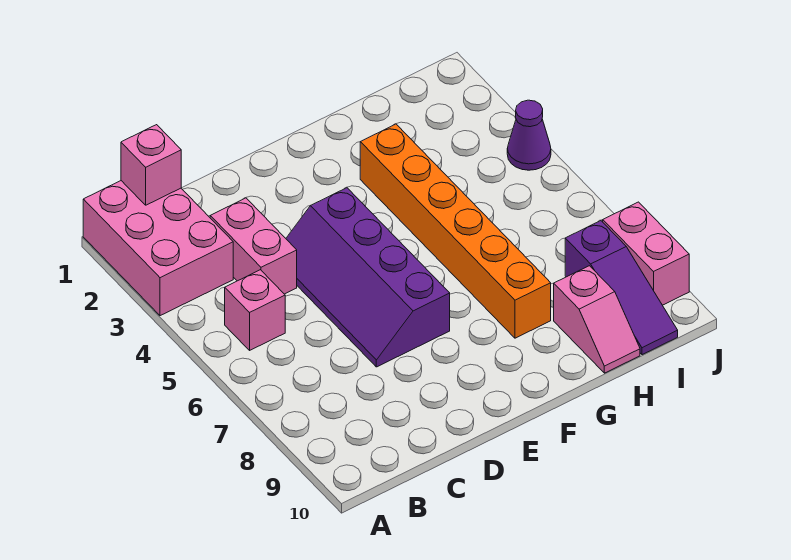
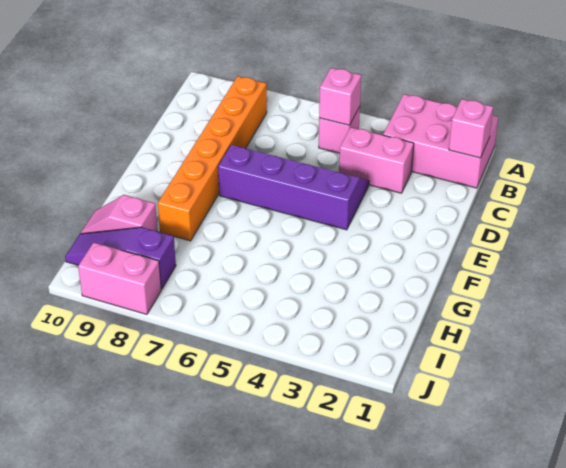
none -> pink brick B5 level 2
orange brick G3:G8 level 1 -> orange brick B8:G8 level 1
purple cone J4 level 1 -> none

